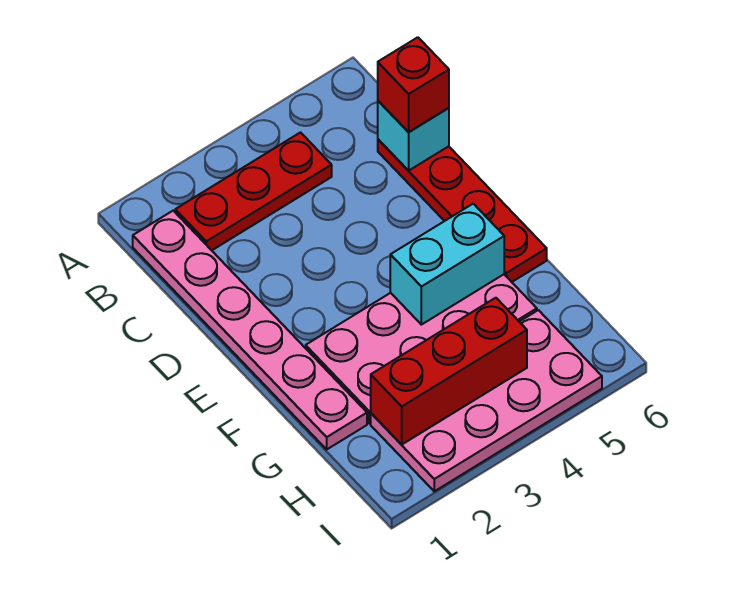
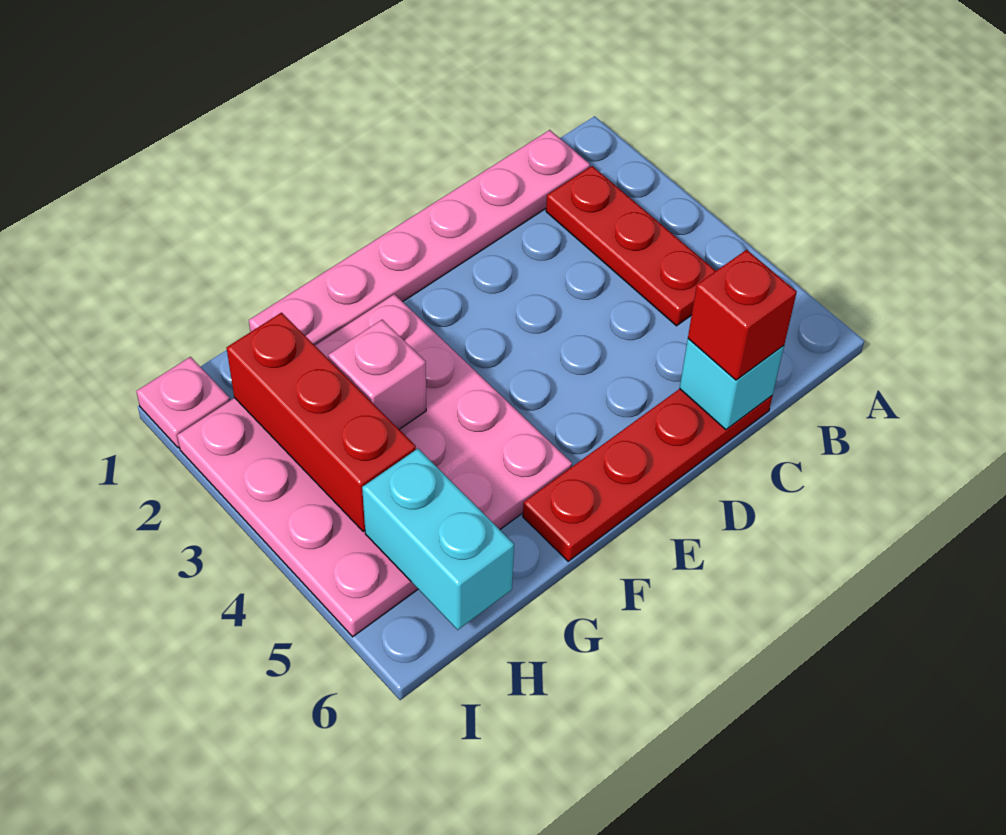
cyan brick F4:F5 level 2 -> cyan brick H5:H6 level 2
none -> pink brick G3 level 2
none -> pink plate I1 level 1

